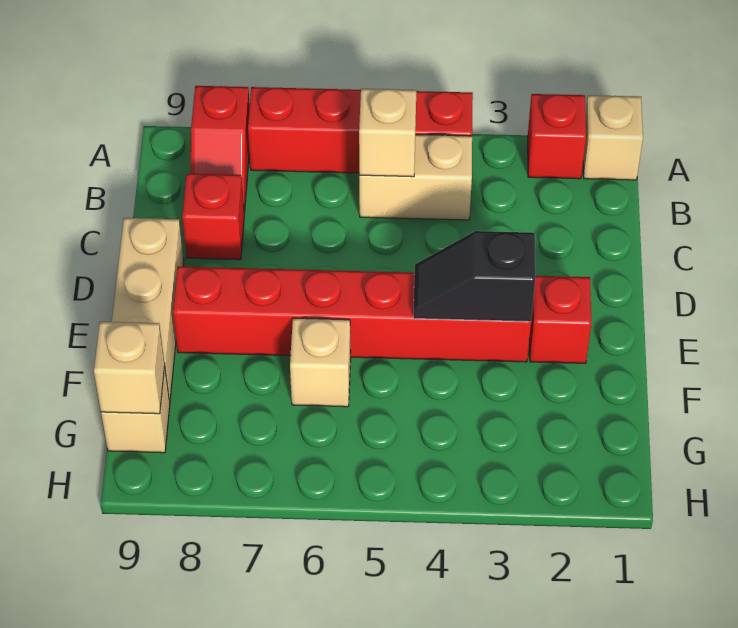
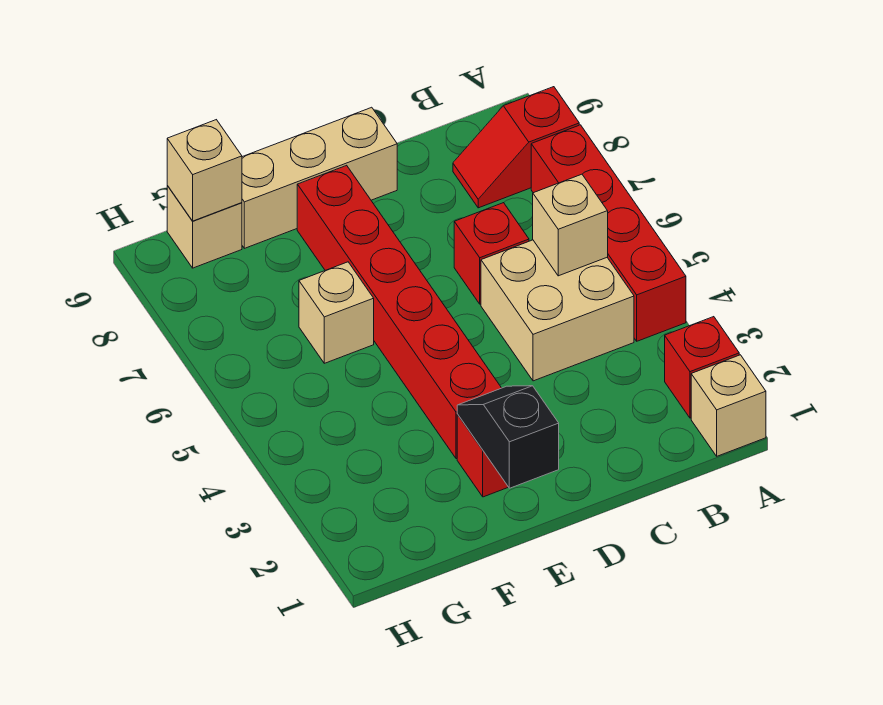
tan brick B4:B5 level 1 -> tan brick B4:C5 level 1
red brick C8 level 1 -> red brick C6 level 1
black slope E3:E4 level 2 top 3 -> black slope E1:E2 level 2 top 1

